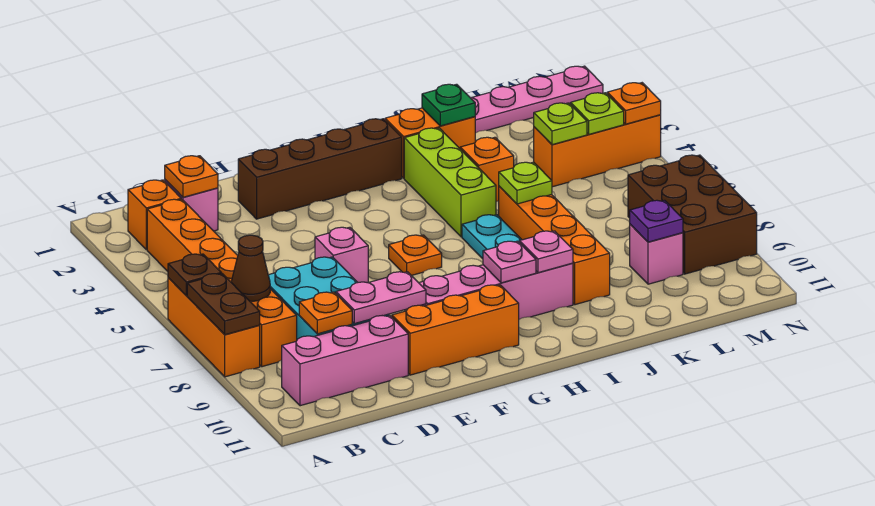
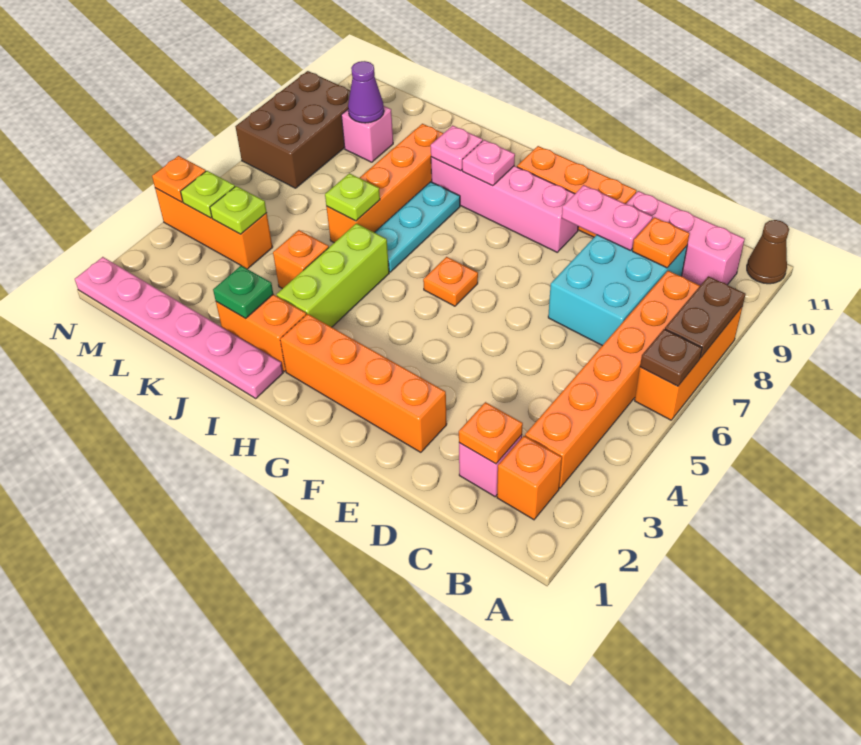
brown cone B7 level 2 -> brown cone A11 level 1
brown brick E2:H2 level 1 -> orange brick E2:H2 level 1
pink brick E6 level 1 -> none
purple plate L9 level 2 -> purple cone L9 level 2

